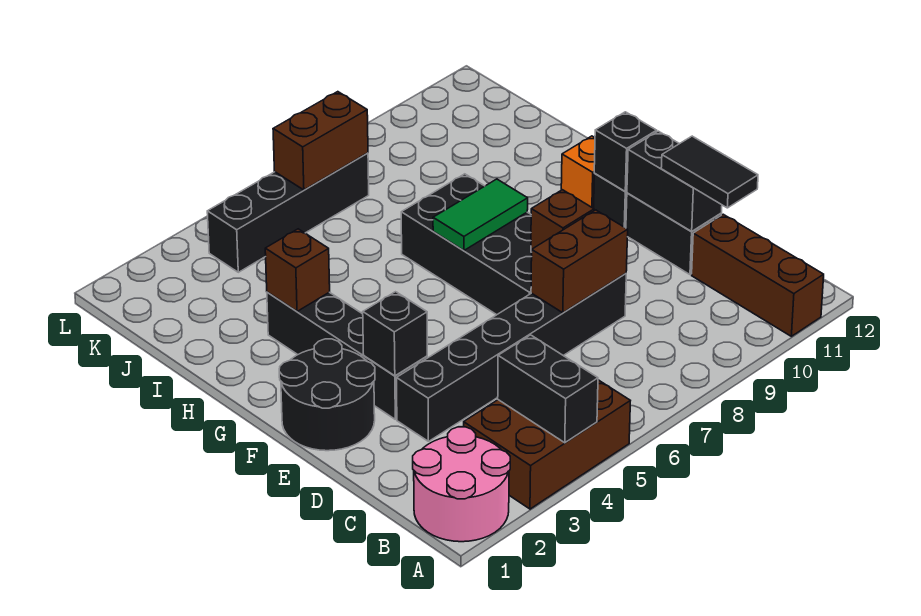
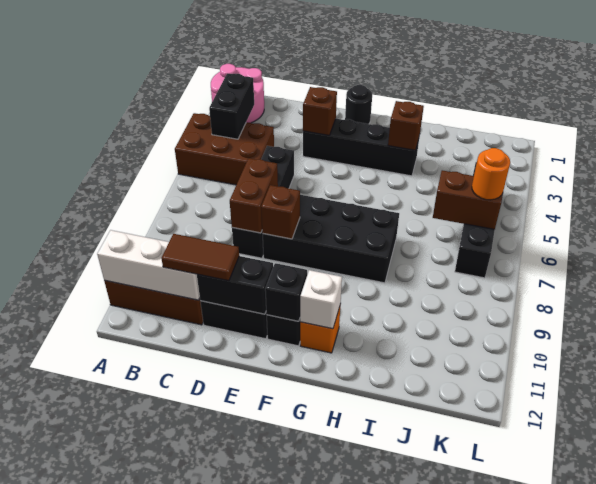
brown brick A3:B5 level 1 -> brown brick A4:C5 level 1
black brick A4:B4 level 2 -> black brick B3:B4 level 2
none -> white brick A11:C11 level 2
black tile C11:D11 level 3 -> brown tile C11:D11 level 3
black brick D3:D8 level 1 -> black brick D5:D8 level 1
black round brick E1:F2 level 1 -> black round brick F1 level 1
black brick E3 level 2 -> brown brick E3 level 2
green tile G7:G8 level 2 -> none
none -> white brick G11 level 2
brown brick K6:K7 level 2 -> brown brick J6:K6 level 2
none -> orange round brick K6 level 3

